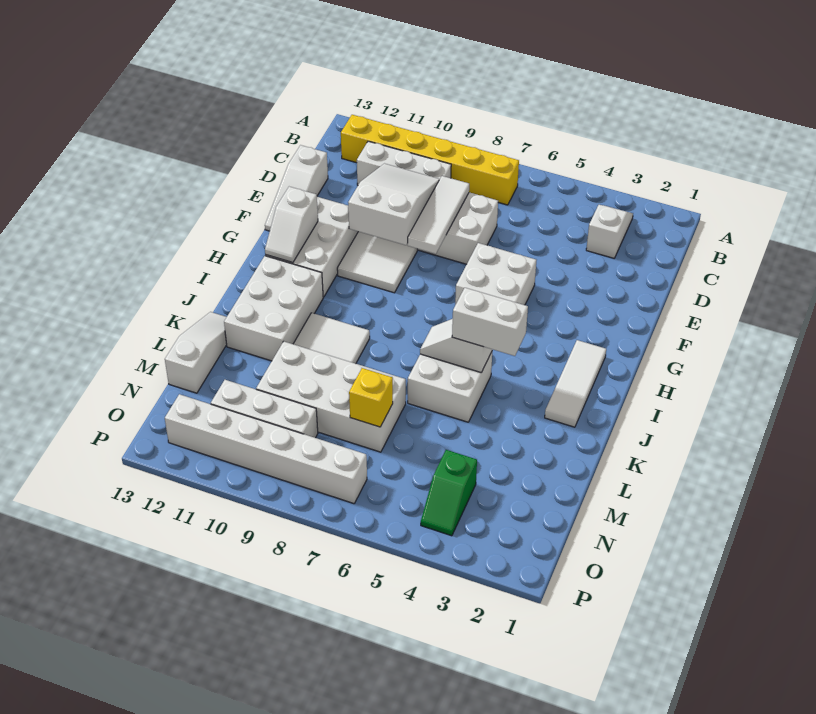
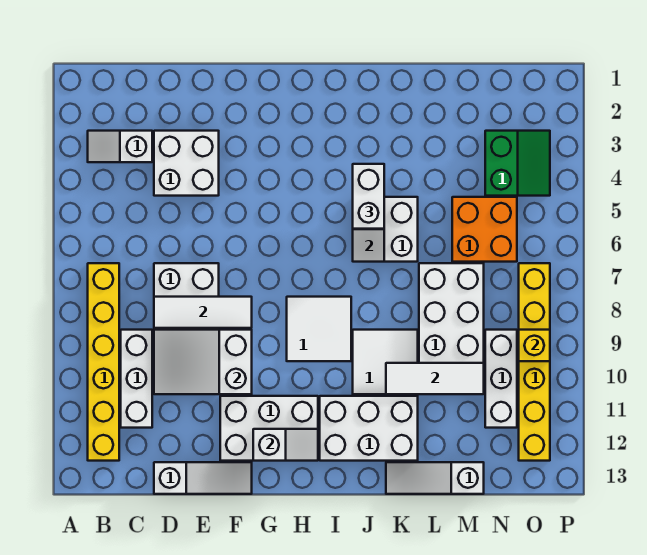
white brick F5:G6 level 1 -> white brick D3:E4 level 1
white tile F9:G10 level 1 -> white tile H8:I9 level 1
white tile H2:J2 level 1 -> white tile K10:M10 level 2
none -> orange brick M5:N6 level 1
yellow brick M7 level 2 -> yellow brick O9 level 2
green slope N4:O4 level 1 top N -> green slope N3:O4 level 1 top N
white brick O7:O12 level 1 -> yellow brick O7:O12 level 1

